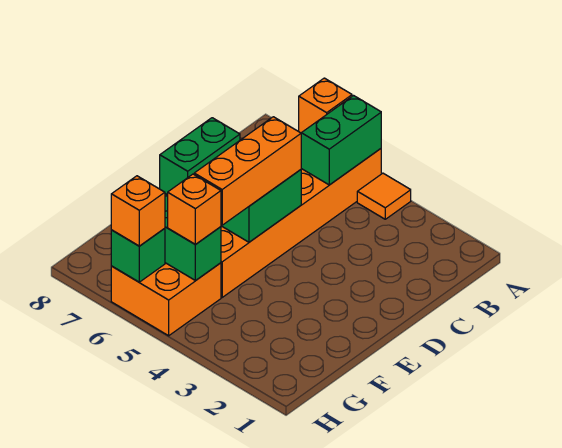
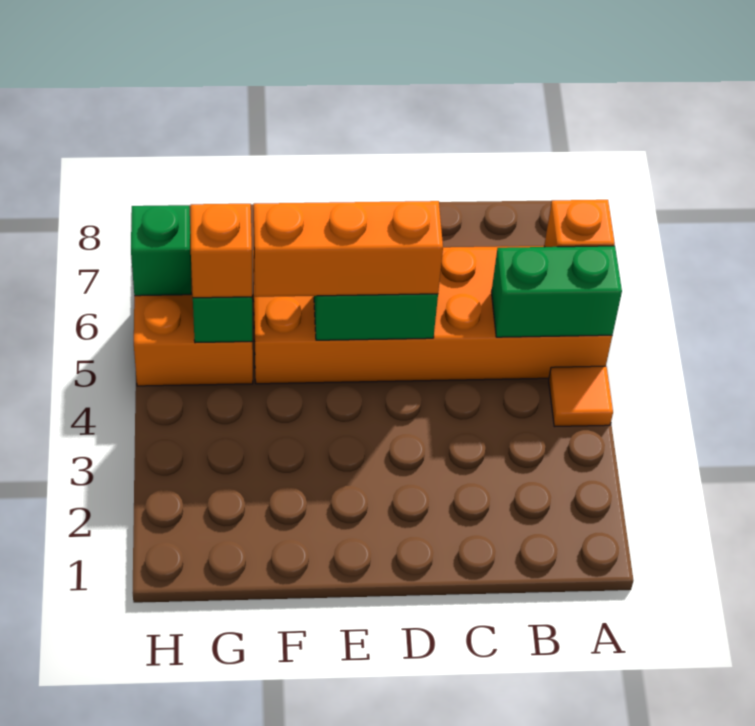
green brick C8:D8 level 1 -> none
orange brick H6 level 3 -> none

